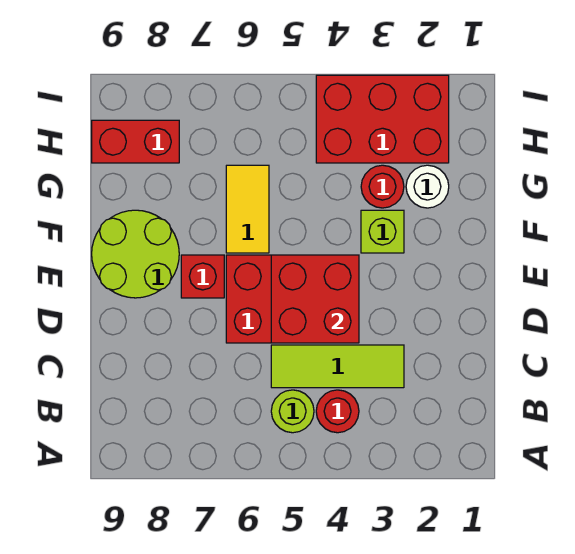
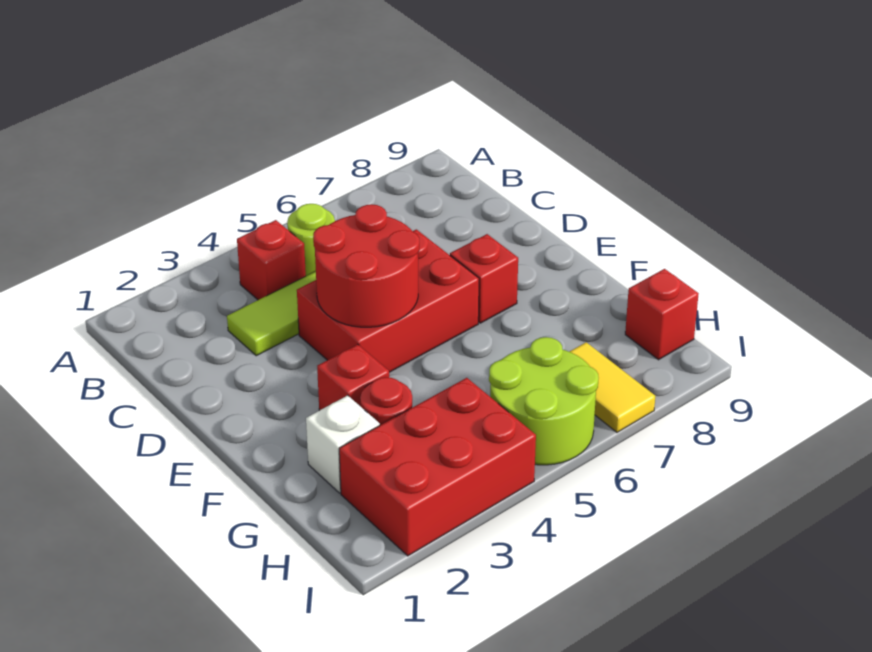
red round brick B4 level 1 -> red brick B4 level 1
red brick D4:E5 level 2 -> red round brick D4:E5 level 2
lime round brick E8:F9 level 1 -> lime round brick H5:I6 level 1
lime brick F3 level 1 -> red brick F3 level 1
yellow tile F6:G6 level 1 -> yellow tile H7:I7 level 1
white round brick G2 level 1 -> white brick G2 level 1
red brick H8:H9 level 1 -> red brick H9 level 1

